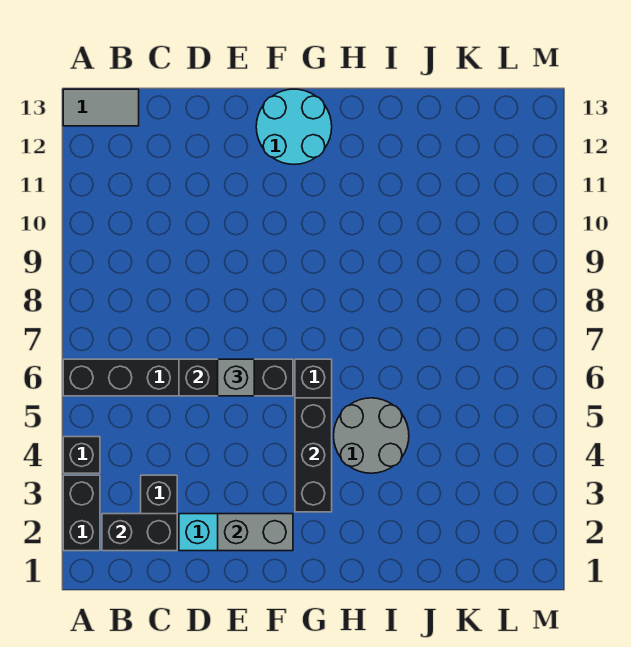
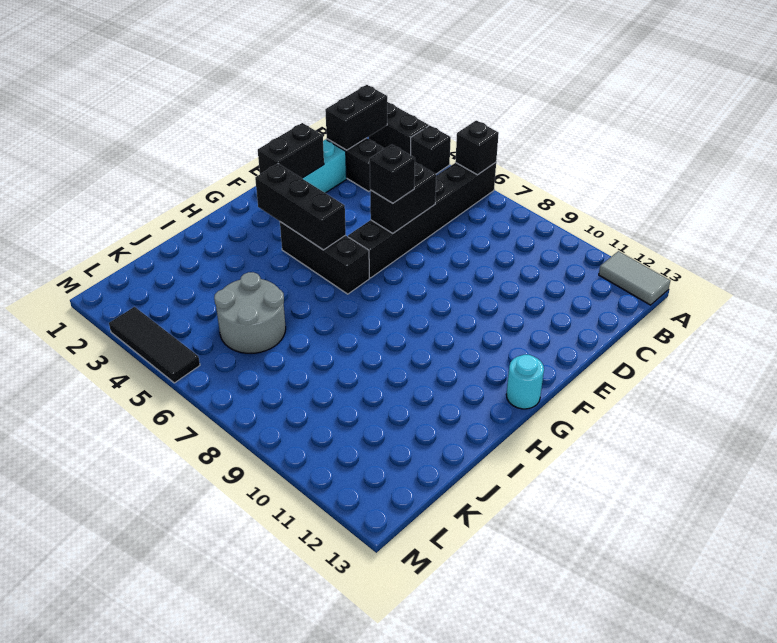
none -> black brick A6 level 2
grey tile A13:B13 level 1 -> grey tile A12:A13 level 1
grey brick E2:F2 level 2 -> black brick E2:F2 level 2
grey brick E6 level 3 -> black brick E6 level 3
cyan round brick F12:G13 level 1 -> cyan round brick G13 level 1
grey round brick H4:I5 level 1 -> grey round brick J5:K6 level 1
none -> black tile M3:M5 level 1

